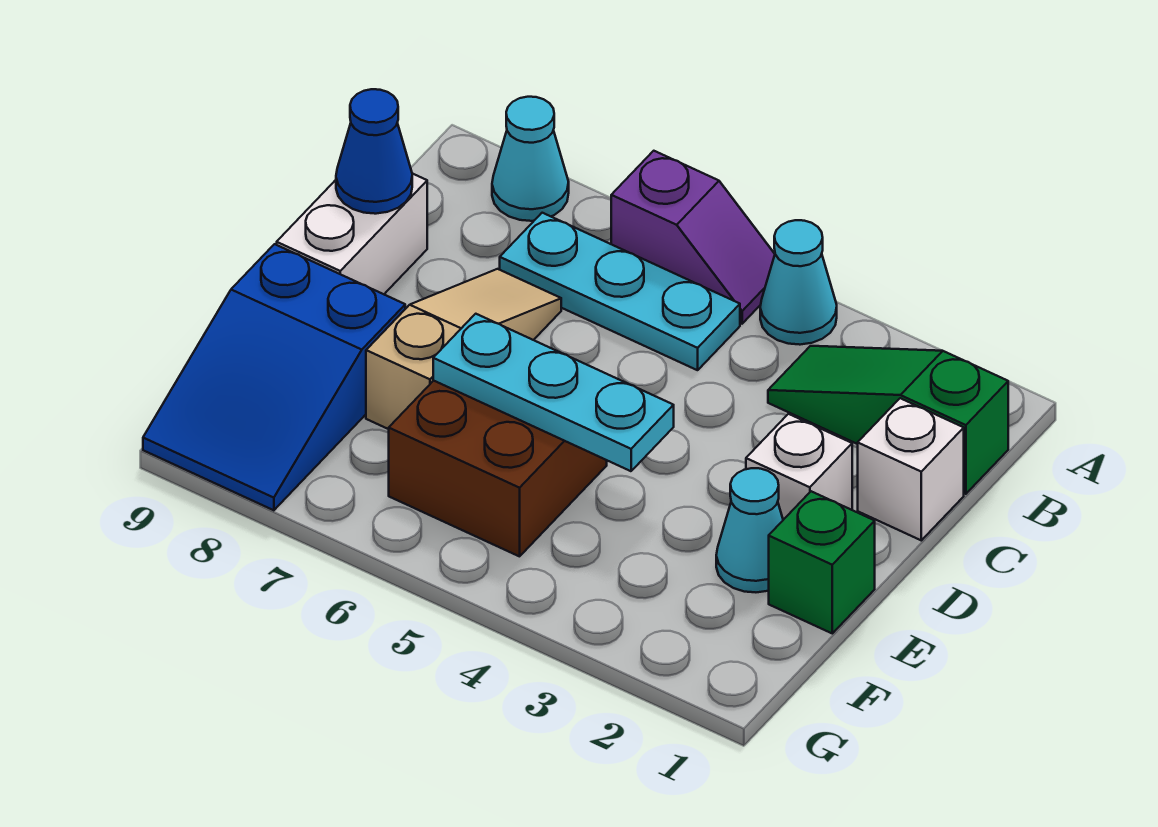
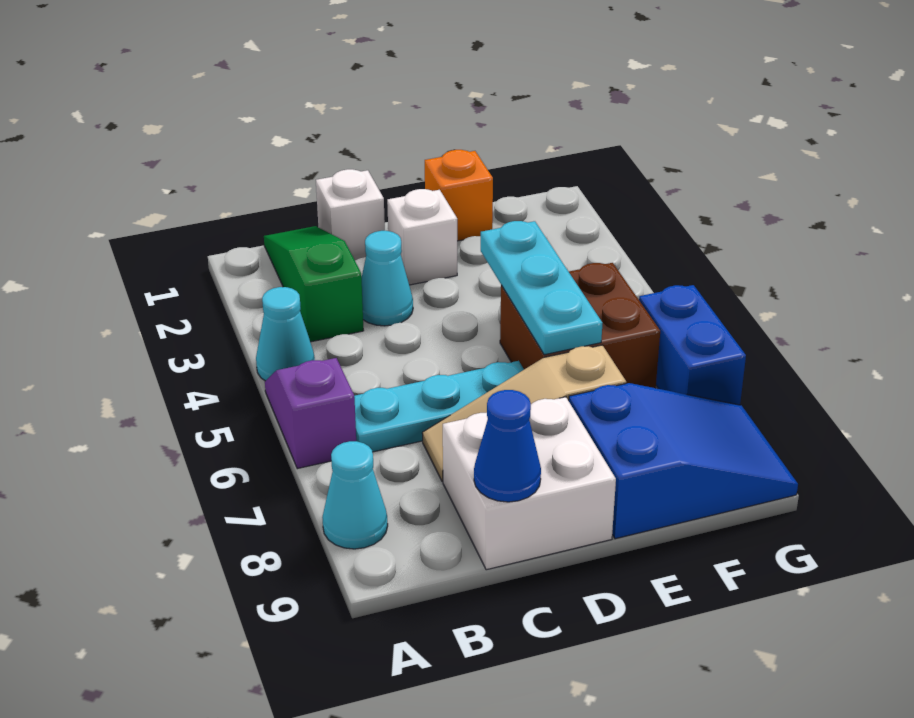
green slope B1:B3 level 1 top 1 -> green slope B1:B3 level 1 top 3
cyan plate B5:B7 level 1 -> cyan plate B6:D6 level 1
white brick C9:D9 level 1 -> white brick C8:D9 level 1
green brick E1 level 1 -> orange brick E1 level 1
cyan cone E2 level 1 -> cyan cone C3 level 1
none -> blue brick G6:G7 level 1

